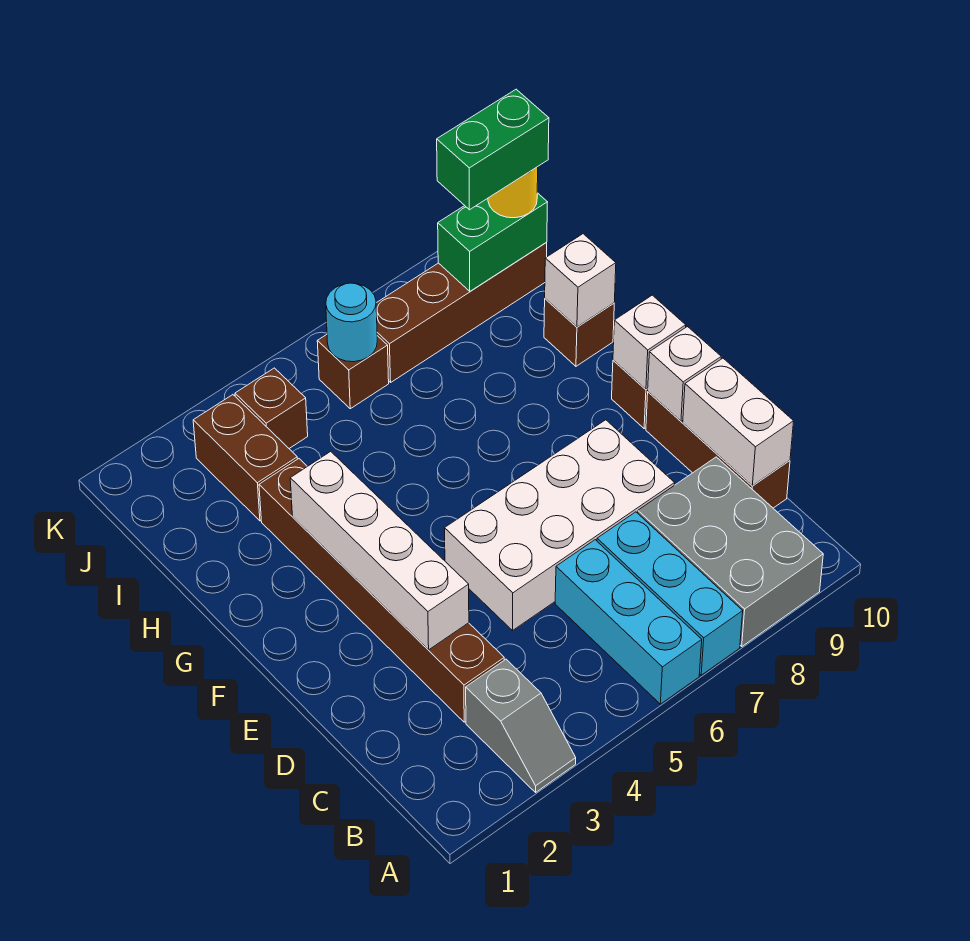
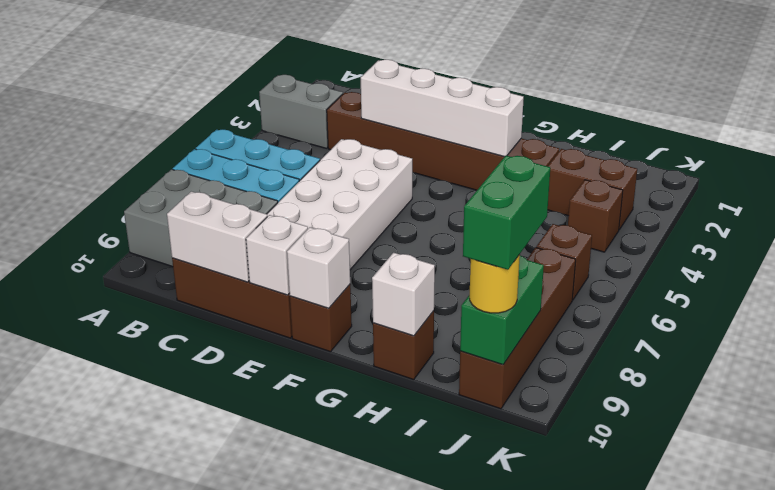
grey slope A3:B3 level 1 top B -> grey brick A3:B3 level 1
cyan round brick J6 level 2 -> none

